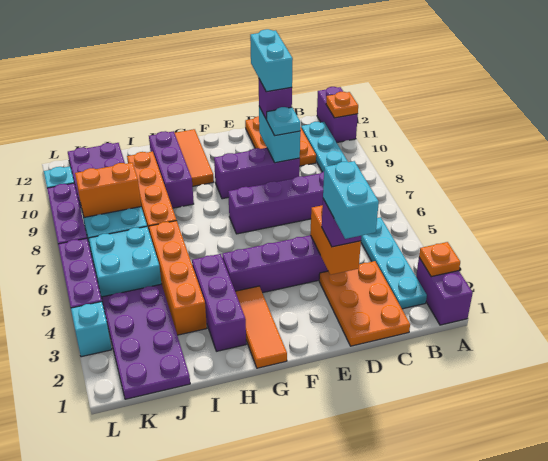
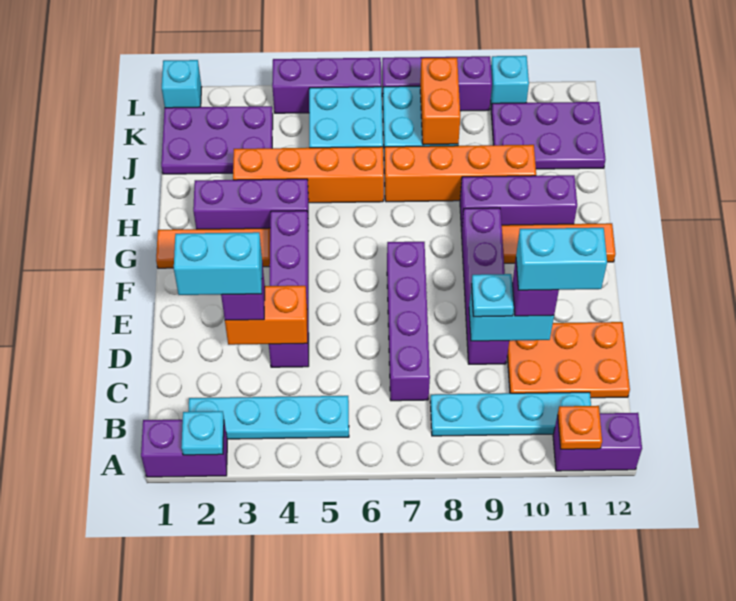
orange plate A2 level 2 -> cyan plate A2 level 2
orange plate C1:D3 level 1 -> none
purple brick D9:F9 level 1 -> purple brick D9:G9 level 1
purple plate J1:K4 level 1 -> purple plate J1:K3 level 1
cyan brick L3 level 1 -> cyan brick L1 level 1

